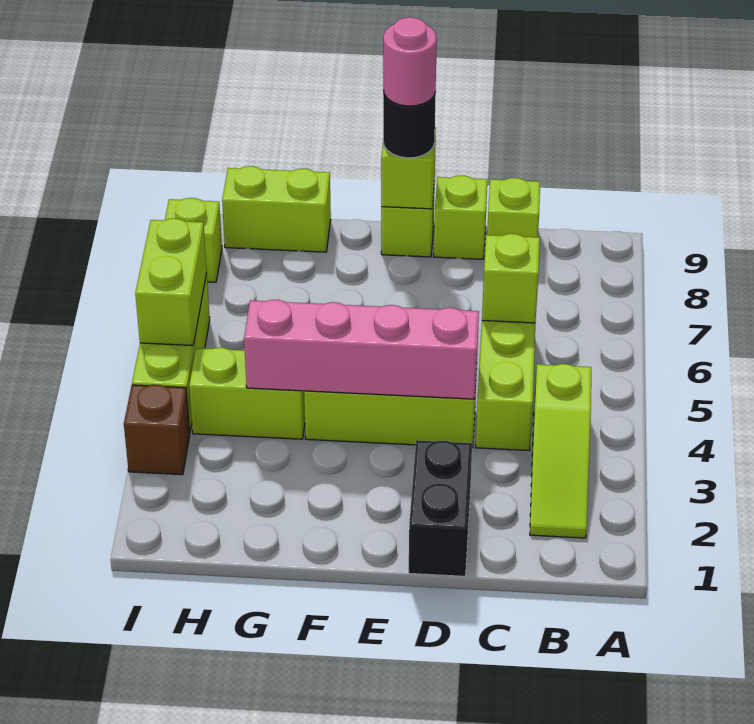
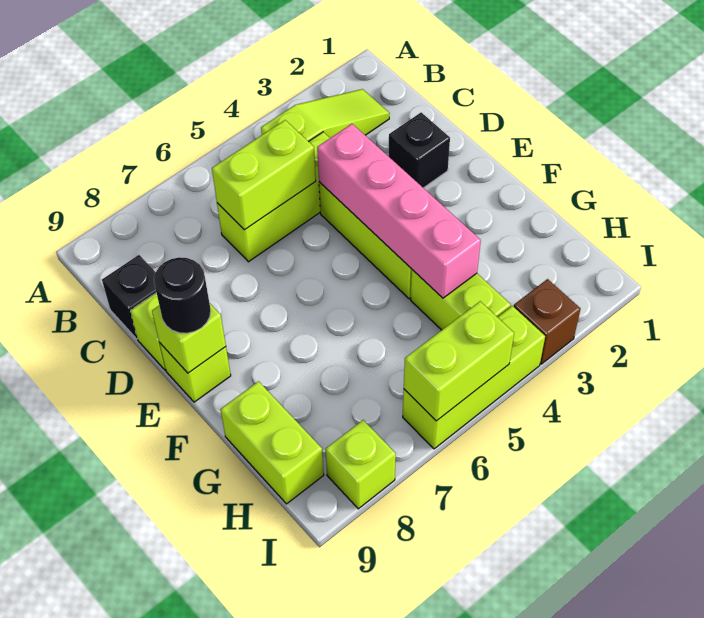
lime brick C6 level 2 -> lime brick C5:C6 level 2
lime brick C9 level 1 -> black brick C9 level 1
black brick D1:D2 level 1 -> black brick D2 level 1
pink round brick E9 level 4 -> none

